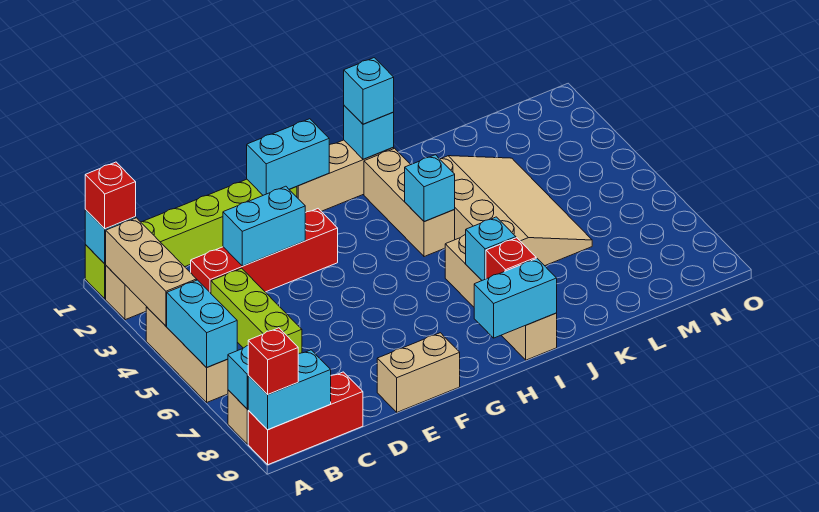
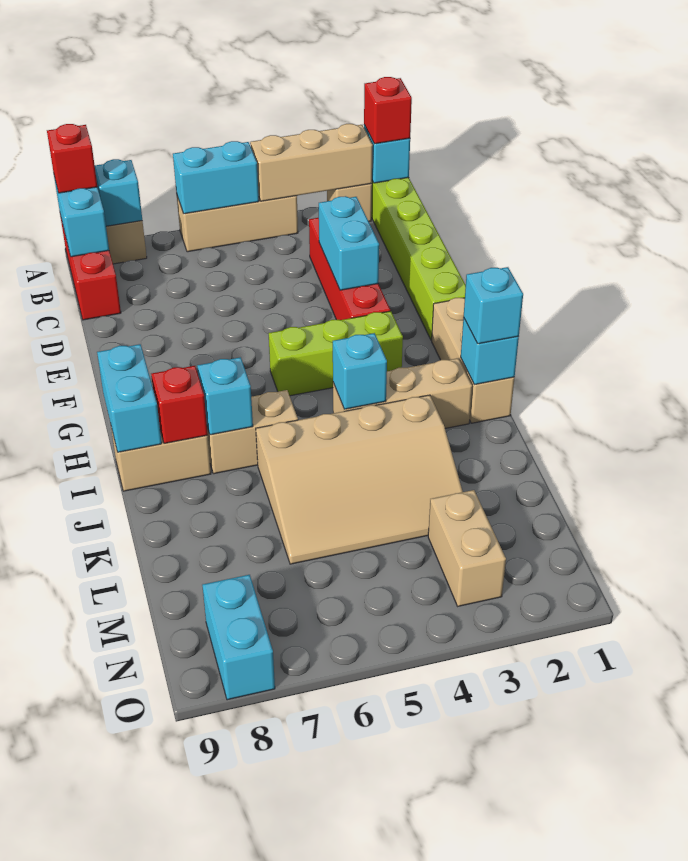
lime brick C4:C6 level 1 -> lime brick G3:G5 level 1
tan brick E9:F9 level 1 -> tan brick M3:N3 level 1
cyan brick F1:G1 level 2 -> cyan brick N8:O8 level 1

